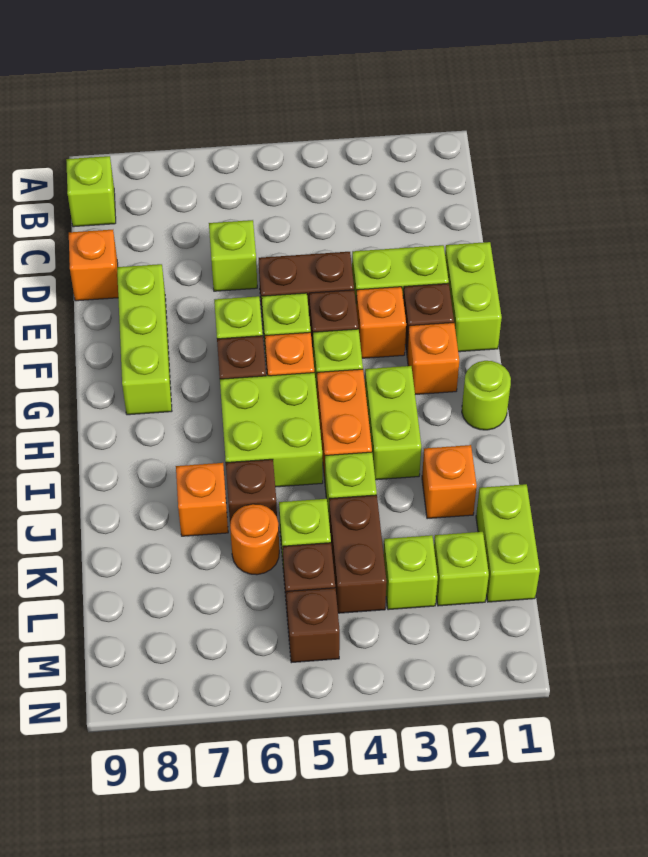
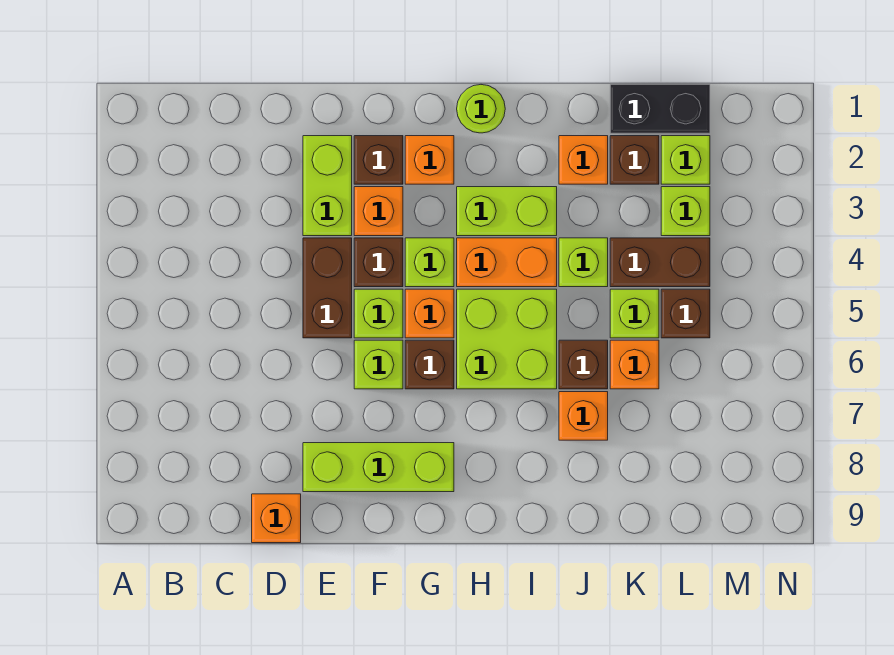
lime brick B9 level 1 -> none
lime brick D6 level 1 -> none
lime brick E1:F1 level 1 -> none
lime brick K1:L1 level 1 -> black brick K1:L1 level 1
orange round brick K6 level 1 -> orange brick K6 level 1
brown brick M5 level 1 -> brown brick K2 level 1

